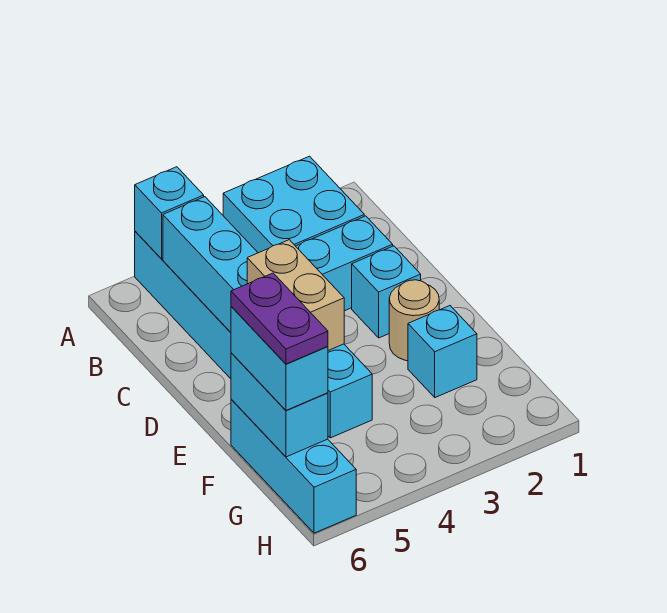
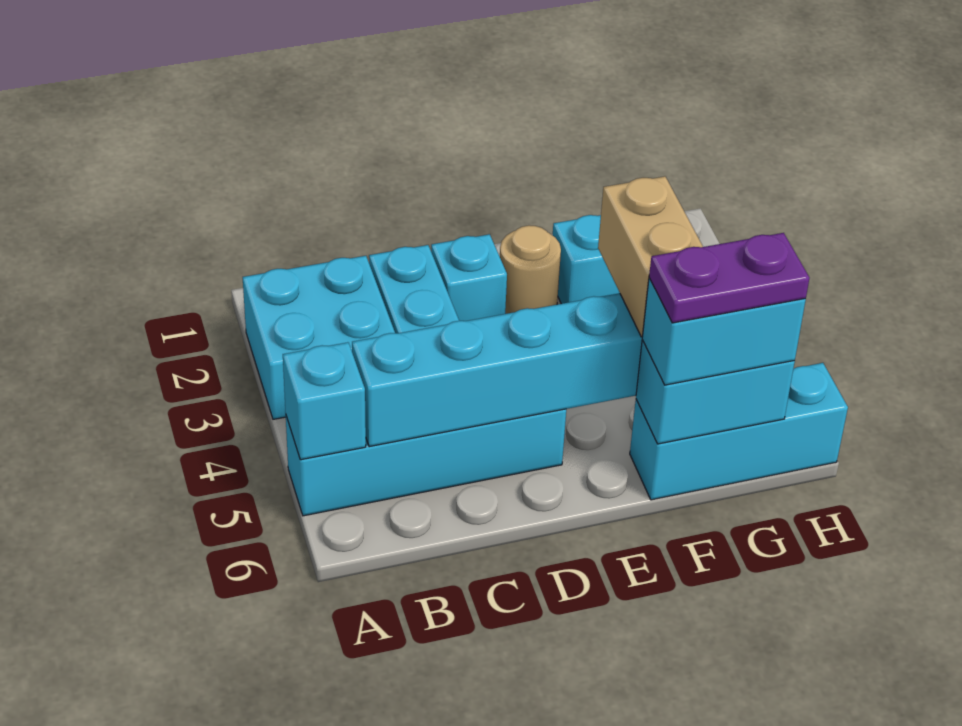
tan brick E5:F5 level 3 -> tan brick F4:F5 level 3

